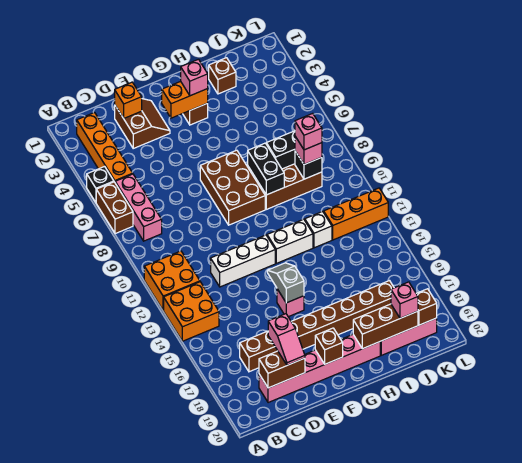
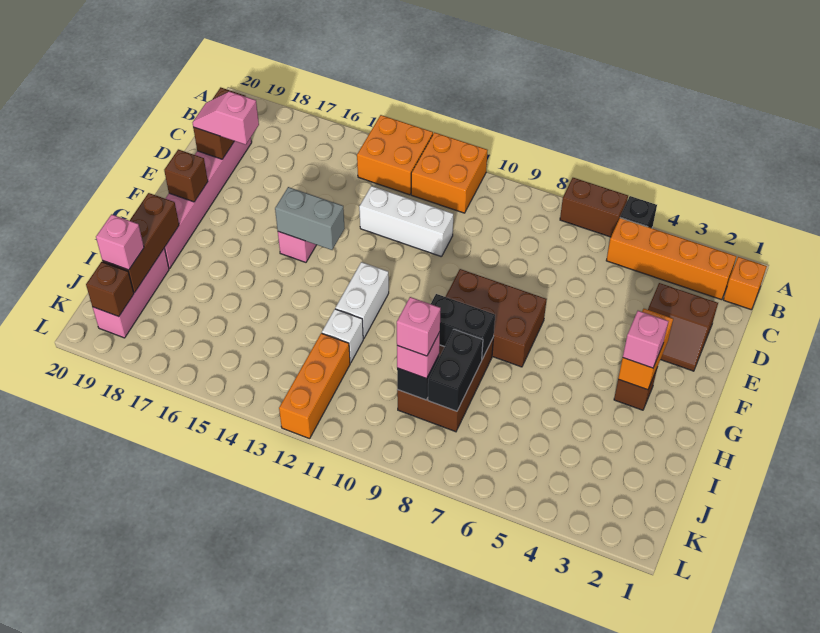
pink brick B6:B8 level 1 -> none
brown brick C17:J17 level 1 -> none
orange brick D2 level 2 -> orange brick B1 level 1
white brick D12:F12 level 1 -> white brick D11:D13 level 1
grey slope F14:F15 level 2 top 15 -> grey brick F14:F15 level 2
brown brick I2 level 1 -> none

